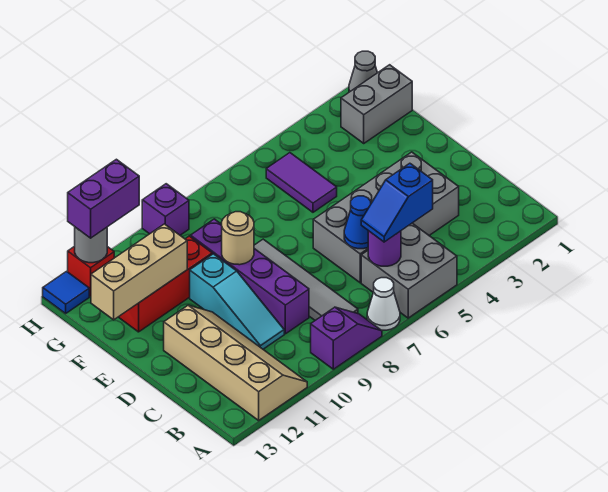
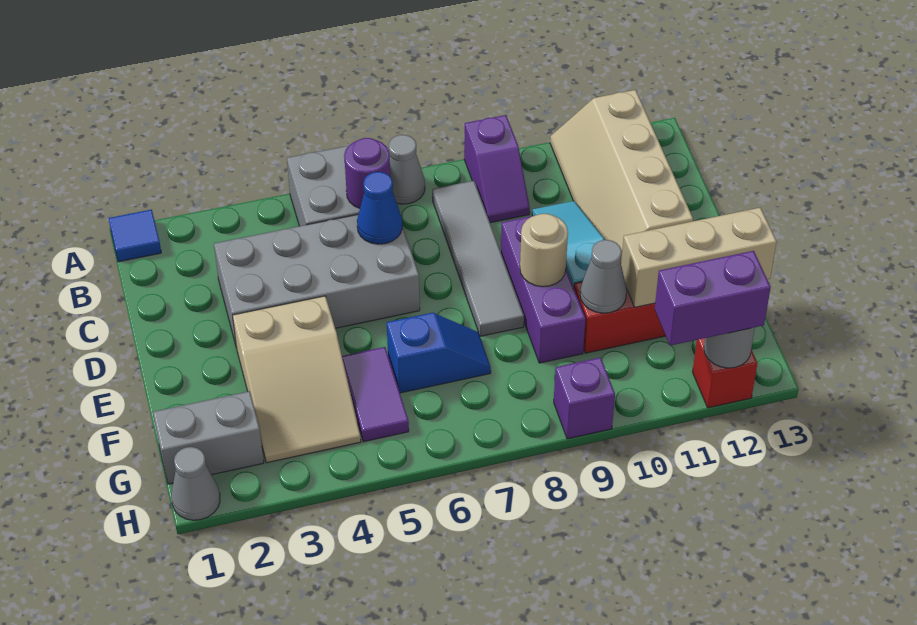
white cone A7 level 1 -> grey cone A7 level 1
purple slope A8:A9 level 1 top 9 -> purple slope A9:B9 level 1 top A
blue slope B5:B6 level 3 top 5 -> blue slope F6:F7 level 1 top 6
purple brick C9:F9 level 1 -> purple brick D9:F9 level 1
none -> tan slope E3:G4 level 1 top E
none -> grey cone F10 level 2
blue tile H13 level 1 -> blue tile A1 level 1

